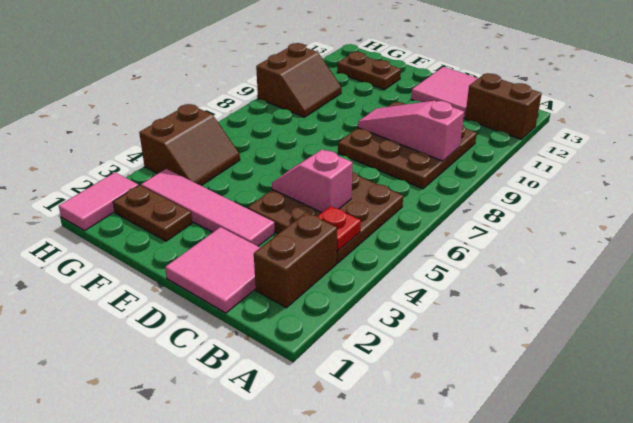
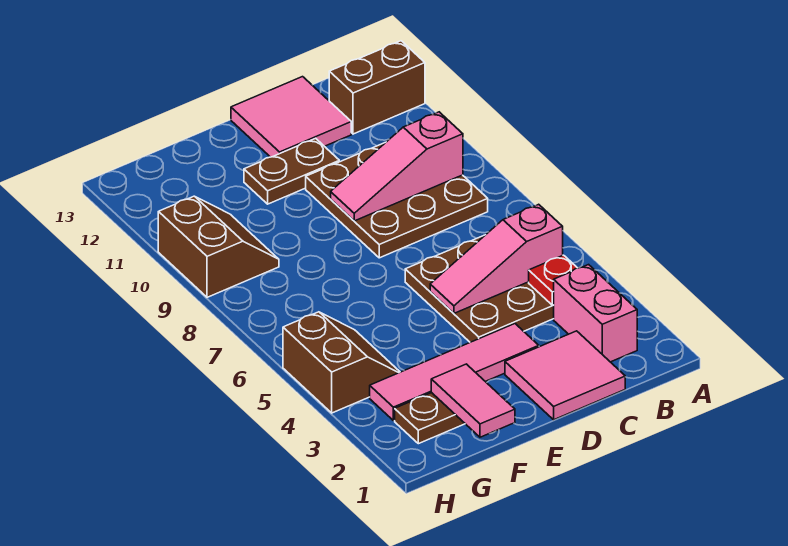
brown brick B2:B3 level 1 -> pink brick B2:B3 level 1
pink slope C5:D5 level 2 top C -> pink slope B5:D5 level 2 top B
brown plate F12:G12 level 1 -> brown plate D11:E11 level 1
pink tile H1:H2 level 1 -> pink tile F1:F2 level 2

